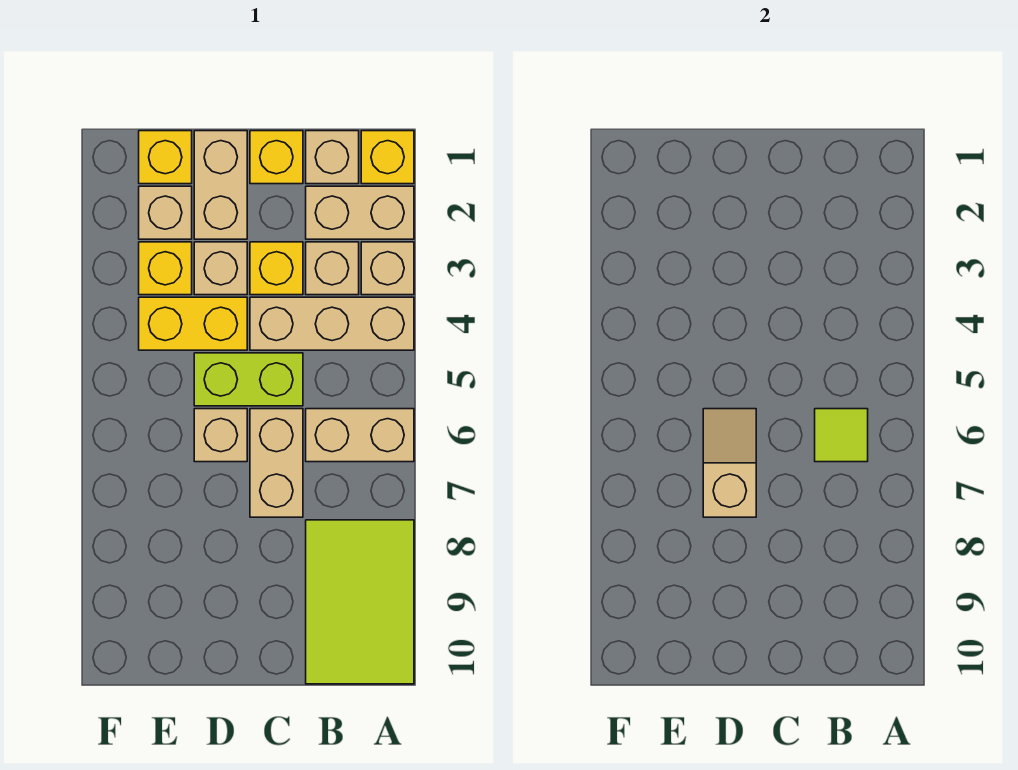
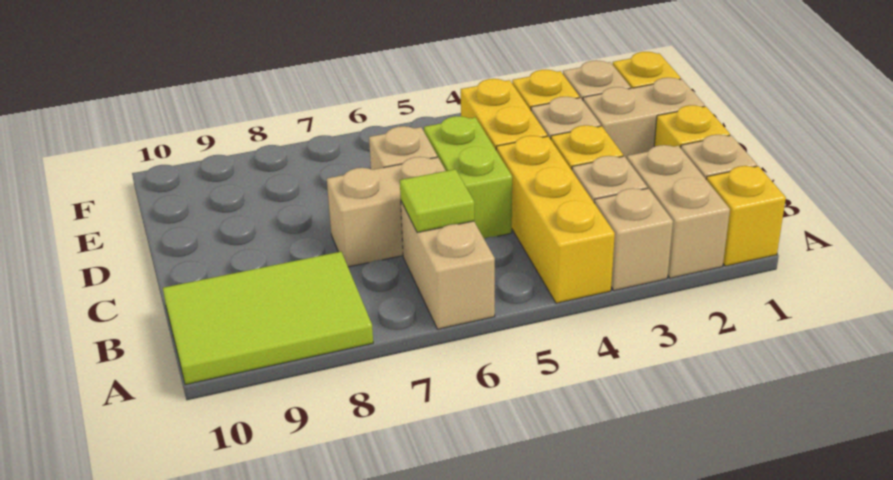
tan brick A4:C4 level 1 -> yellow brick A4:C4 level 1
tan slope D6:D7 level 2 top 7 -> none

